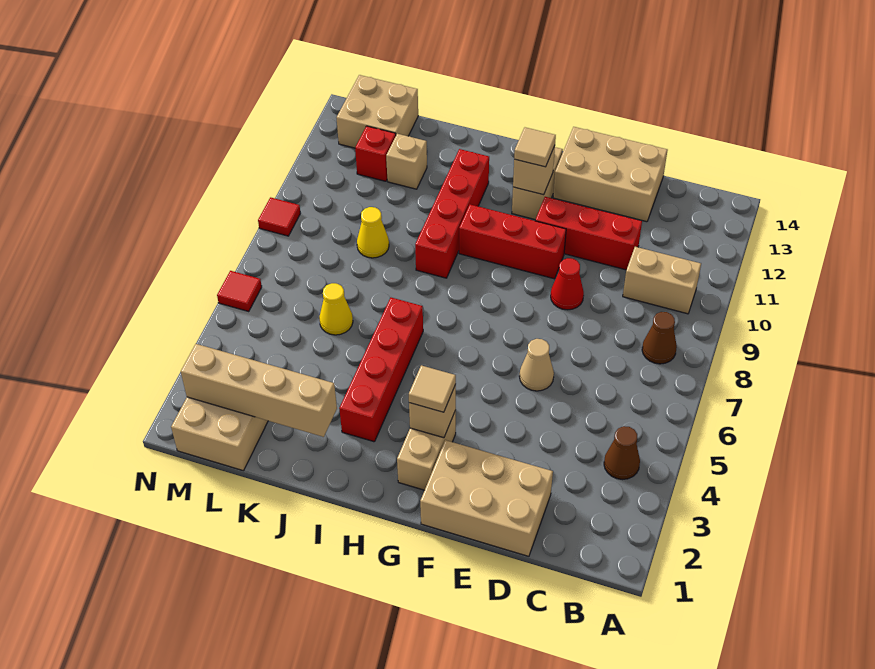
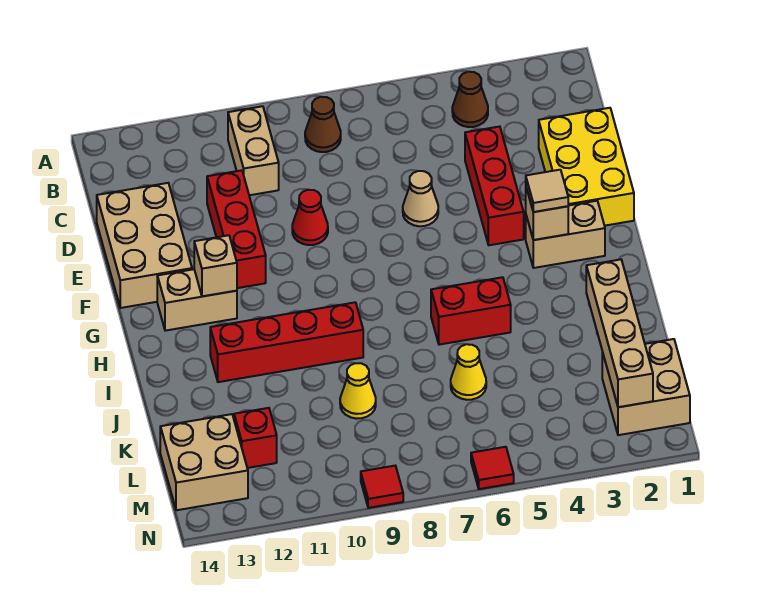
tan brick D1:F2 level 1 -> yellow brick D1:F2 level 1
red brick F10:H10 level 1 -> red brick D4:F4 level 1
tan tile G12 level 3 -> none
red brick I3:I6 level 1 -> red brick I5:I6 level 1
tan brick K12 level 1 -> none

